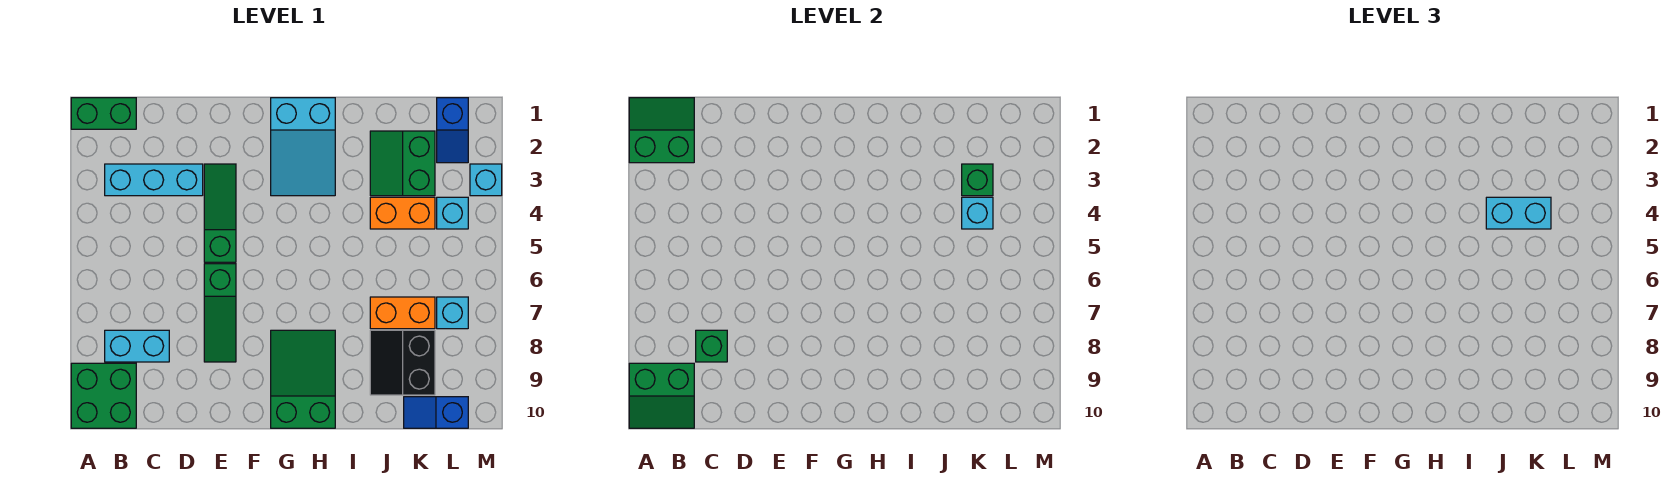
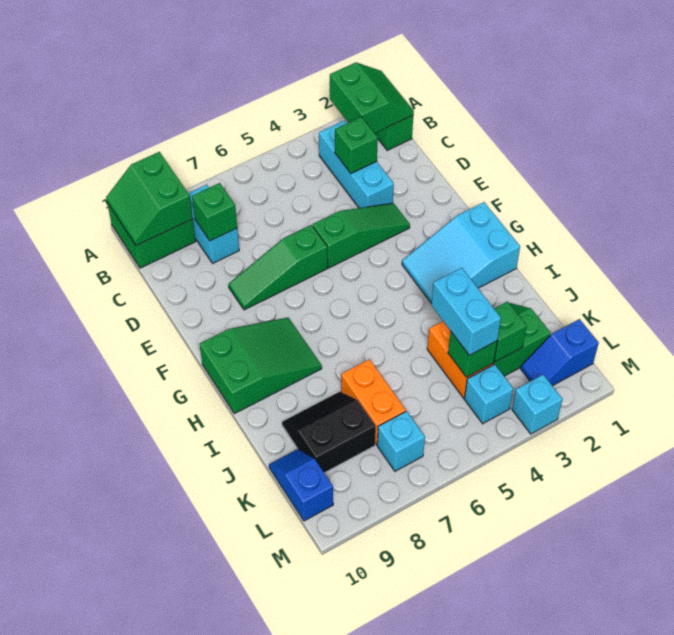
none -> green brick C3 level 2
cyan brick K4 level 2 -> green brick K4 level 2

